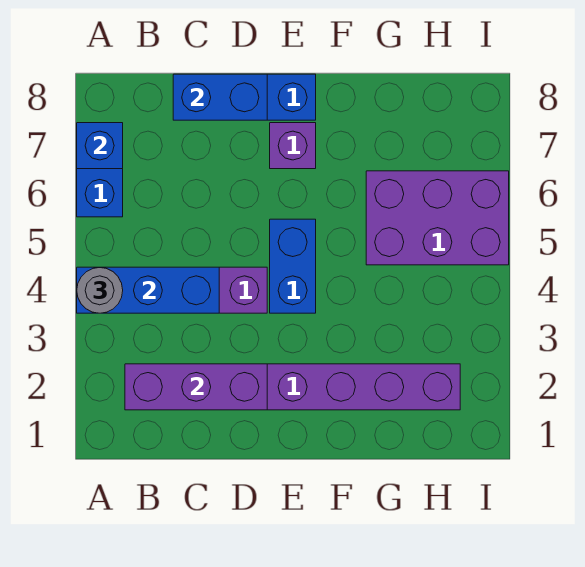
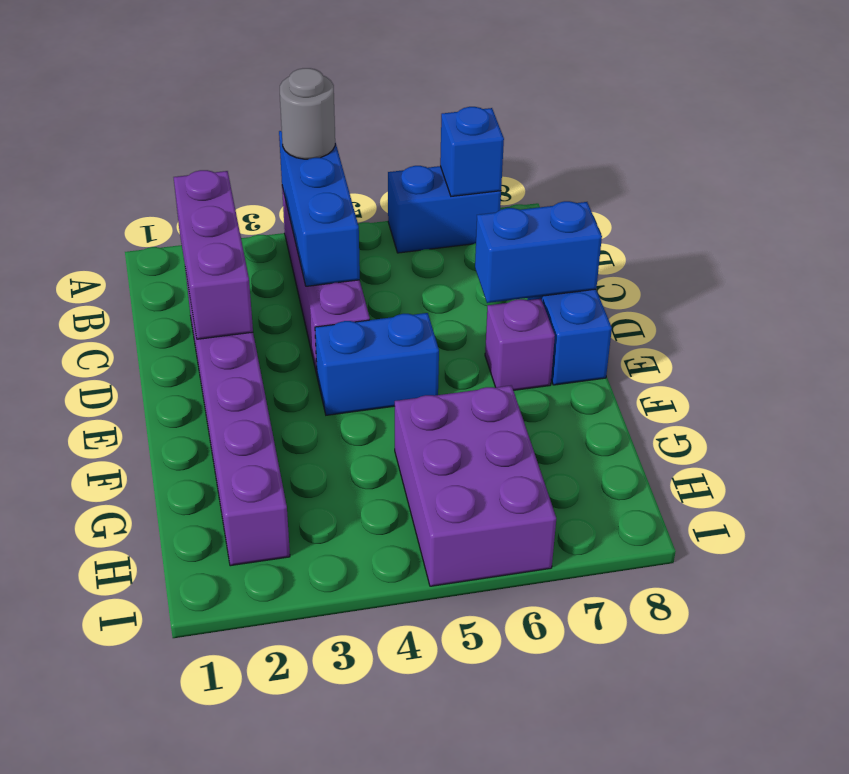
blue brick C8:D8 level 2 -> blue brick D7:D8 level 2

